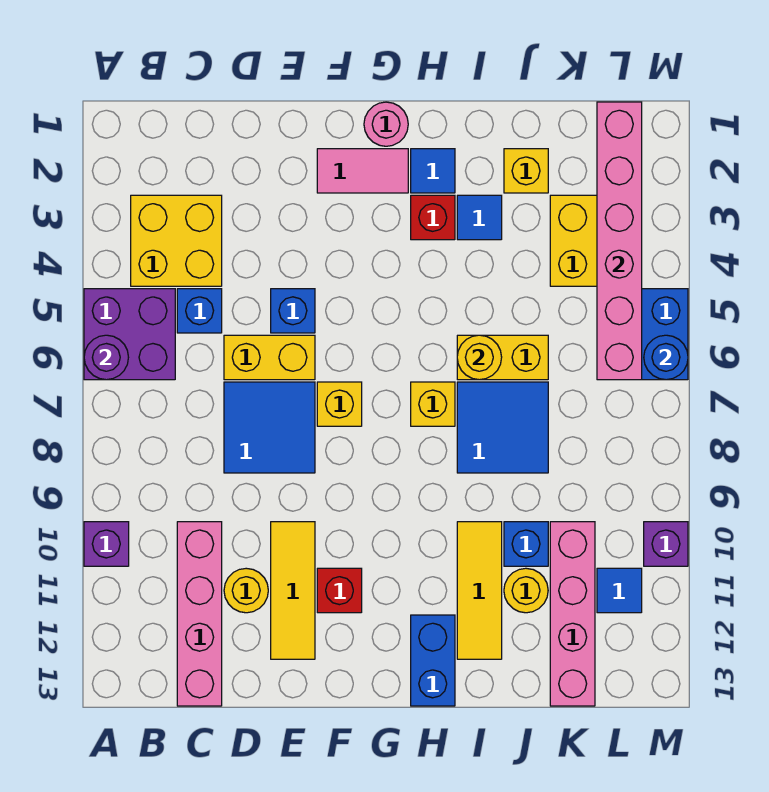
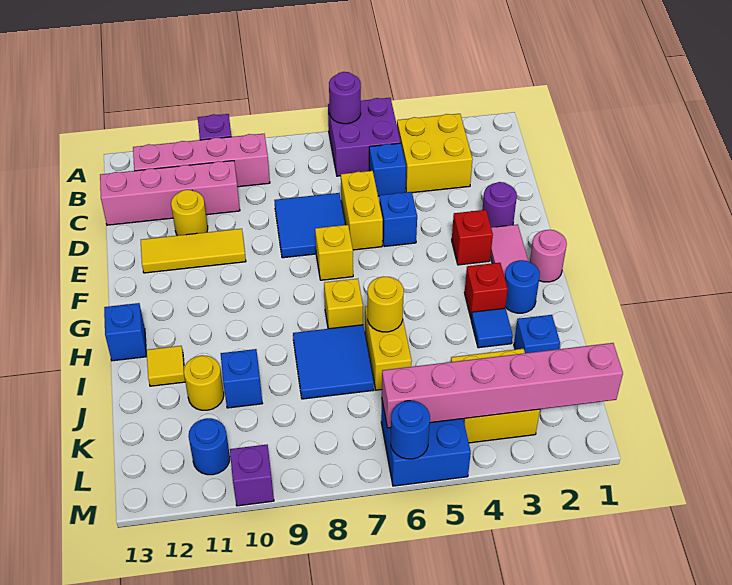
none -> purple round brick E2 level 1
red brick F11 level 1 -> red brick F3 level 1
blue tile H2 level 1 -> blue round brick H2 level 1
blue brick H12:H13 level 1 -> blue brick H13 level 1
yellow tile I10:I12 level 1 -> yellow tile I12 level 1
yellow brick J2 level 1 -> blue brick J2 level 1
pink brick K10:K13 level 1 -> pink brick B9:B12 level 1
blue tile L11 level 1 -> blue round brick L11 level 1

